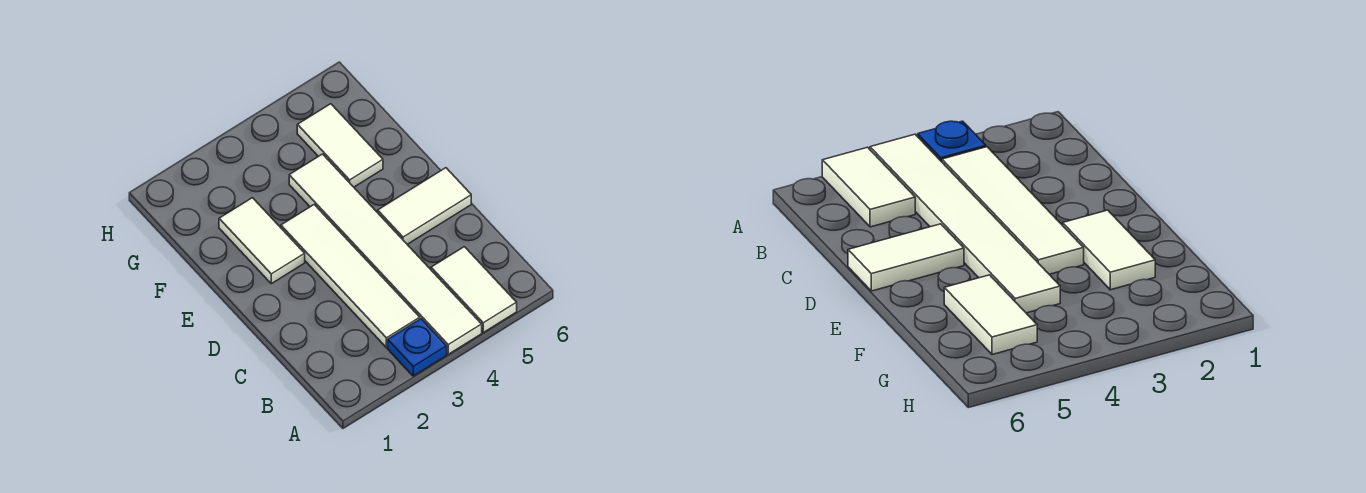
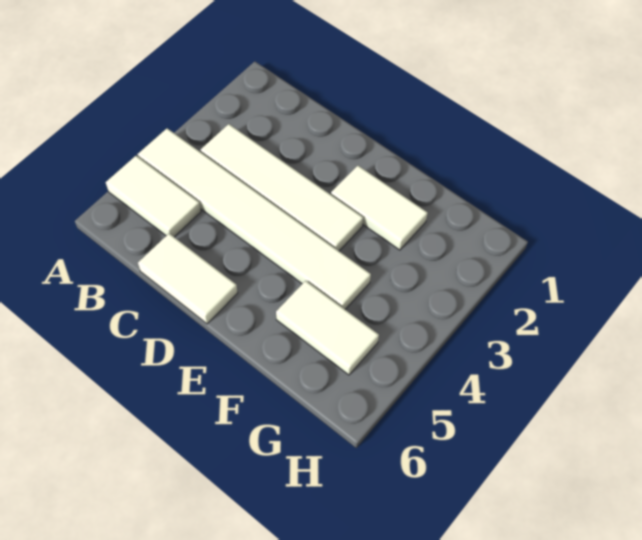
blue plate A3 level 1 -> none
white tile D5:D6 level 1 -> white tile C6:D6 level 1

